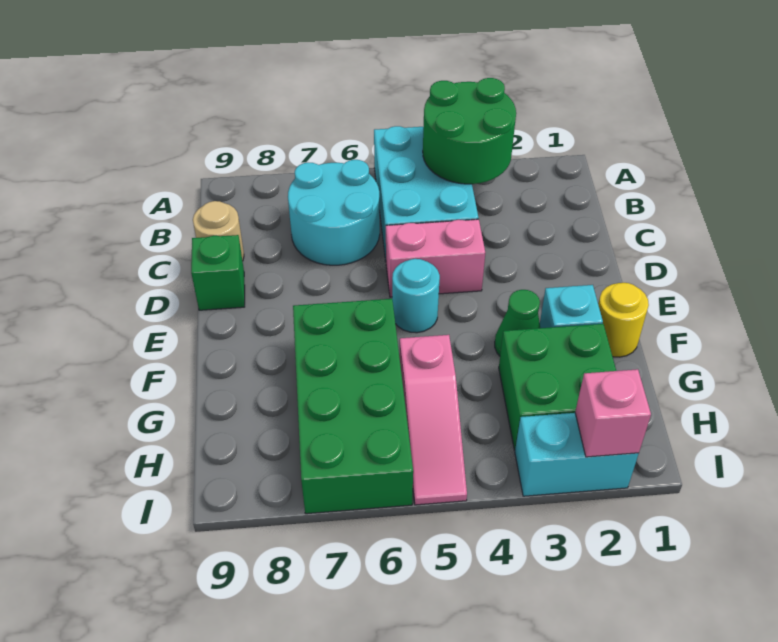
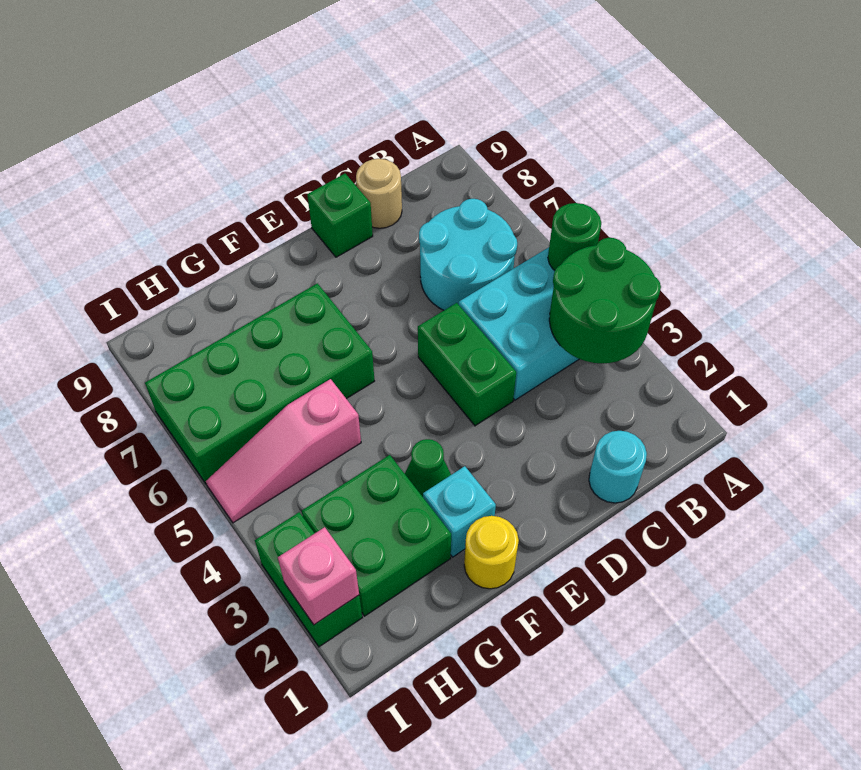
none -> green round brick A5 level 2
pink brick D4:D5 level 1 -> green brick D4:D5 level 1
cyan round brick E5 level 1 -> cyan round brick C1 level 1
cyan brick I2:I3 level 1 -> green brick I2:I3 level 1

